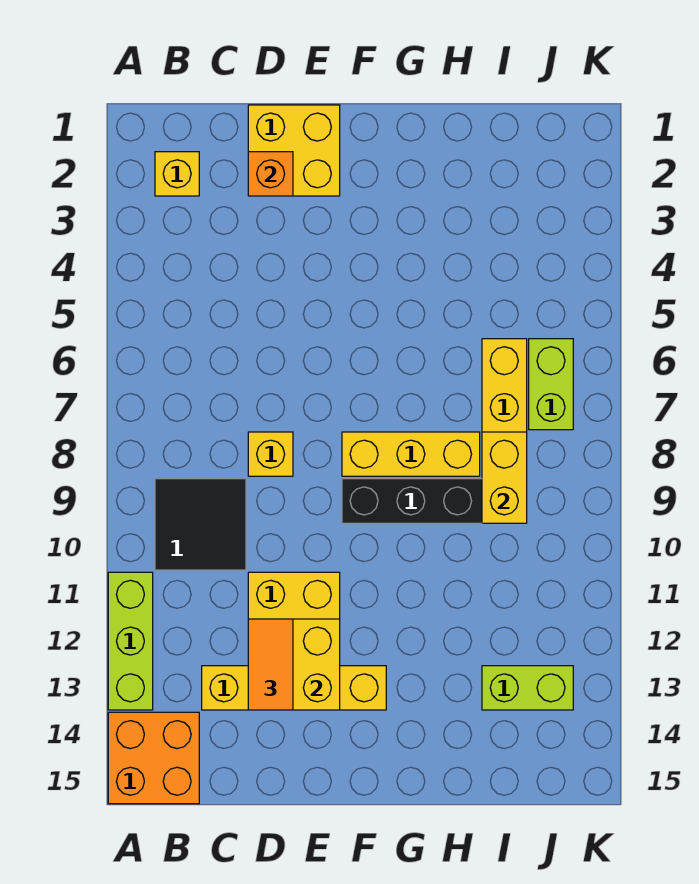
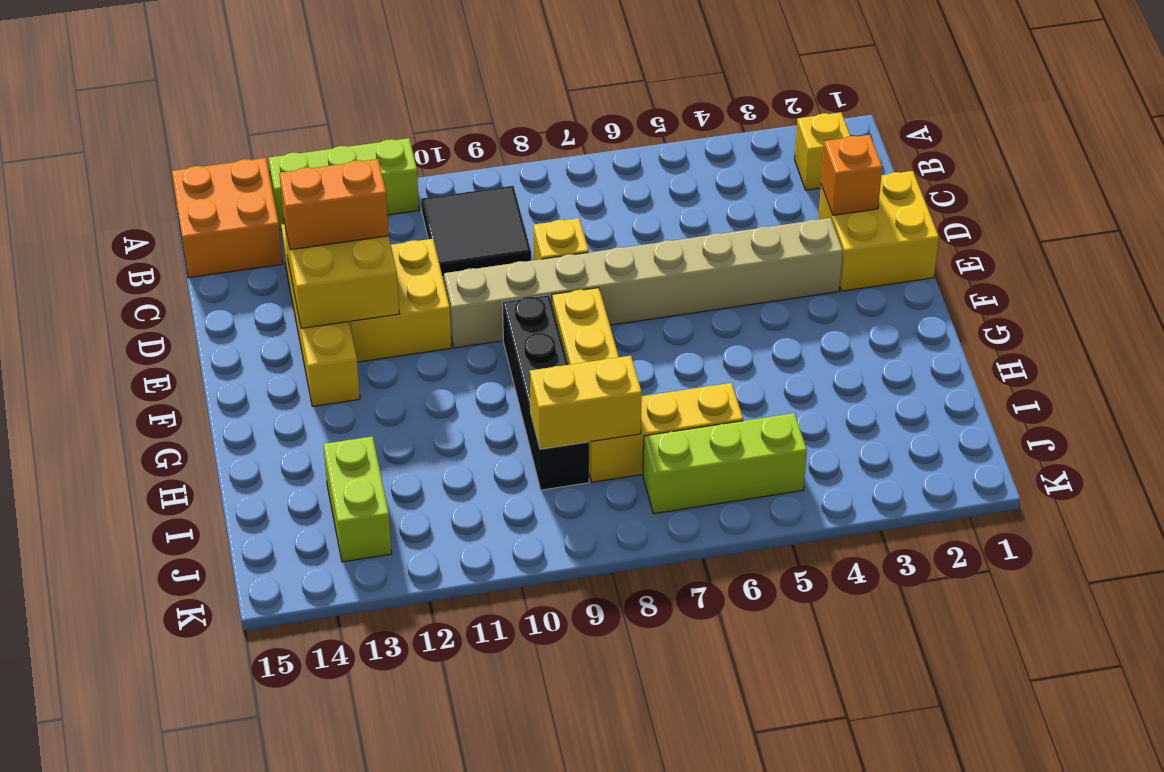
orange tile D12:D13 level 3 -> orange brick D12:D13 level 3
none -> tan brick E3:E10 level 1
lime brick J6:J7 level 1 -> lime brick J5:J7 level 1

